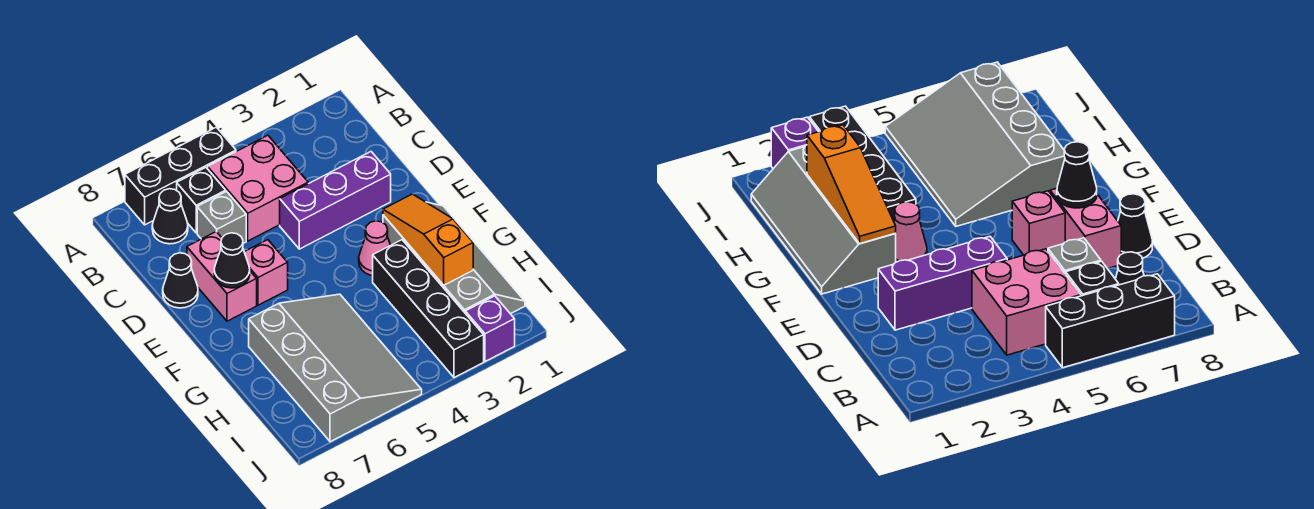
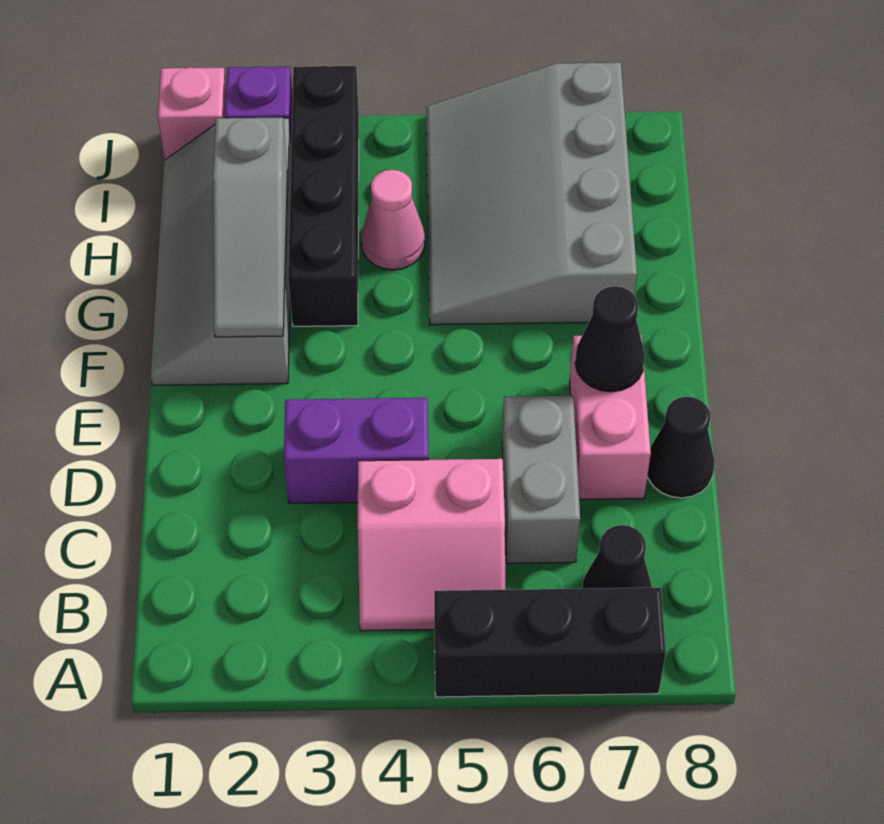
pink brick B4:C5 level 1 -> pink slope B4:C5 level 1 top C
black brick B6 level 1 -> none
grey brick C6 level 1 -> grey brick C6:D6 level 1
purple brick D2:D4 level 1 -> purple brick D3:D4 level 1
pink brick E6 level 1 -> pink brick J1 level 1
orange slope F2:H2 level 2 top H -> grey slope F2:H2 level 2 top H
pink cone F3 level 1 -> pink cone H4 level 1

